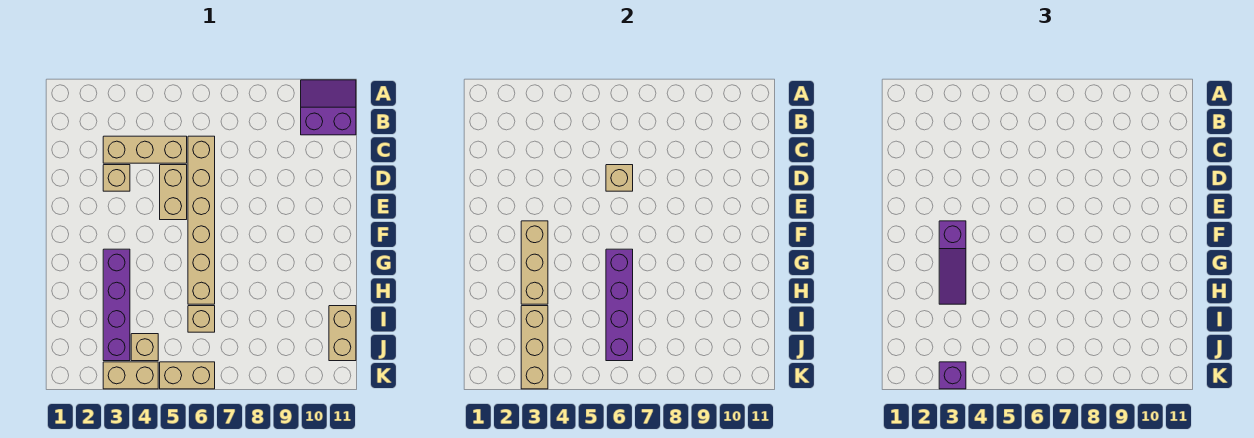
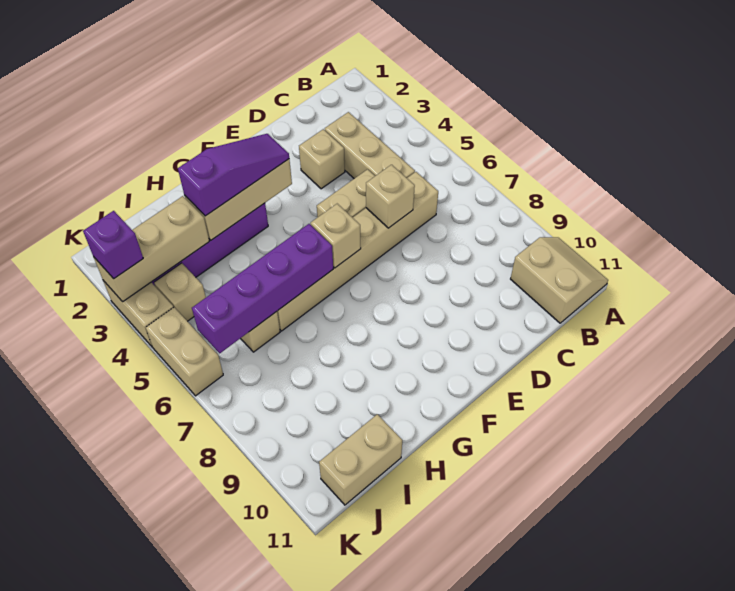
purple slope A10:B11 level 1 top B -> tan slope A10:B11 level 1 top B
purple slope F3:H3 level 3 top F -> purple slope F3:H3 level 3 top H
none -> tan brick F6 level 2

